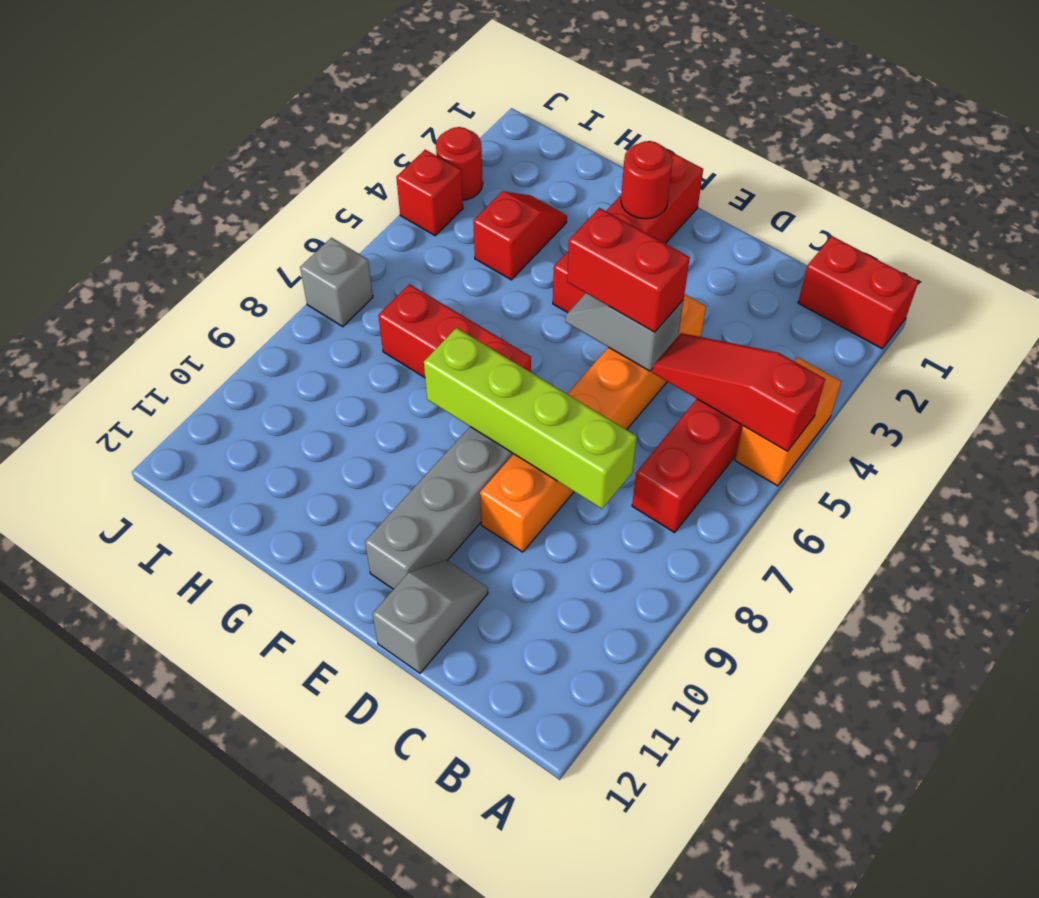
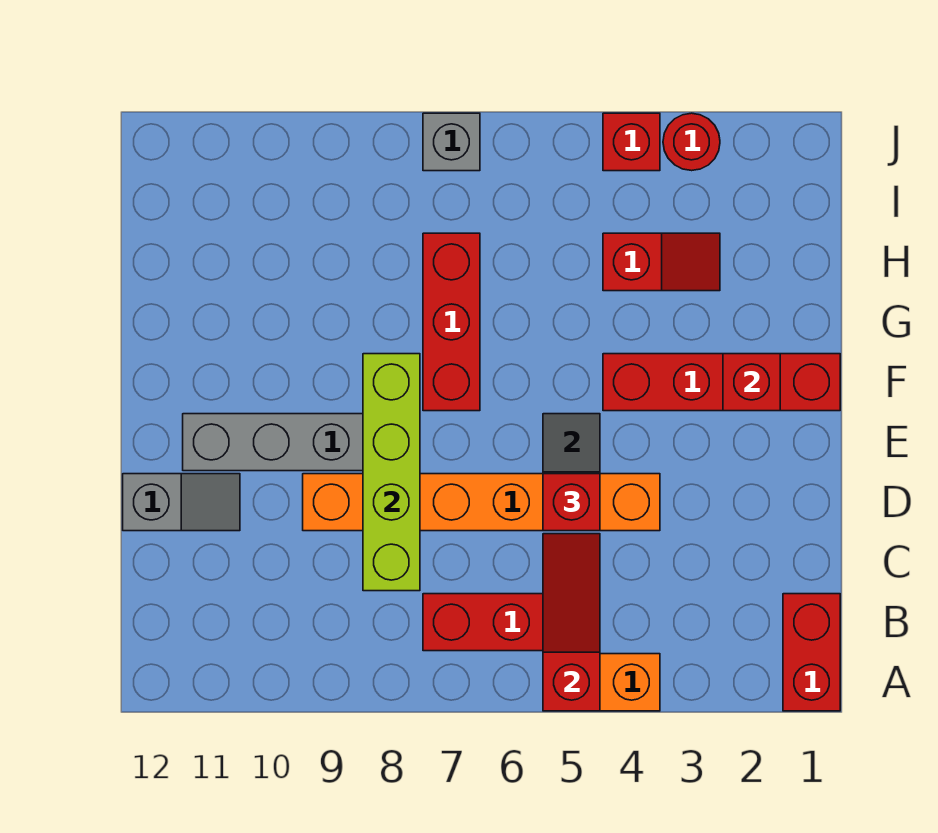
red brick D5:E5 level 3 -> red brick D5 level 3
red round brick F2 level 2 -> red brick F2 level 2

